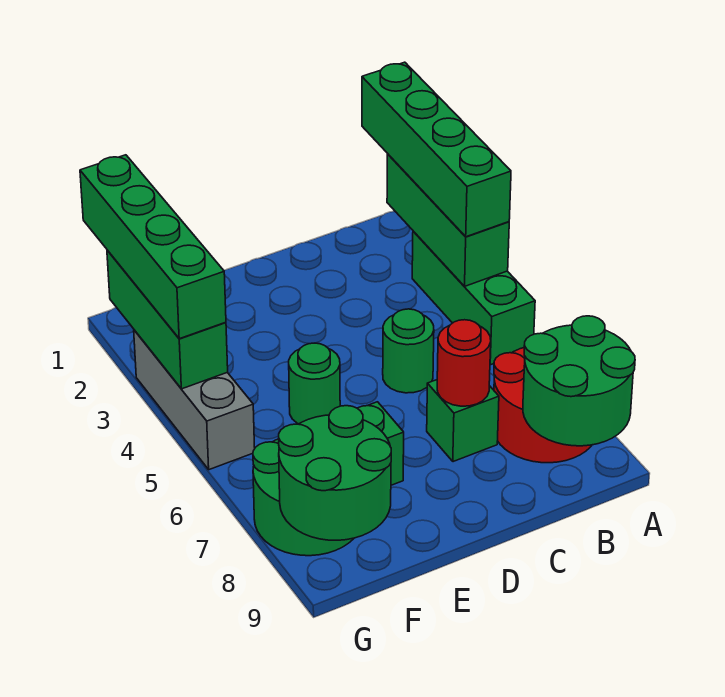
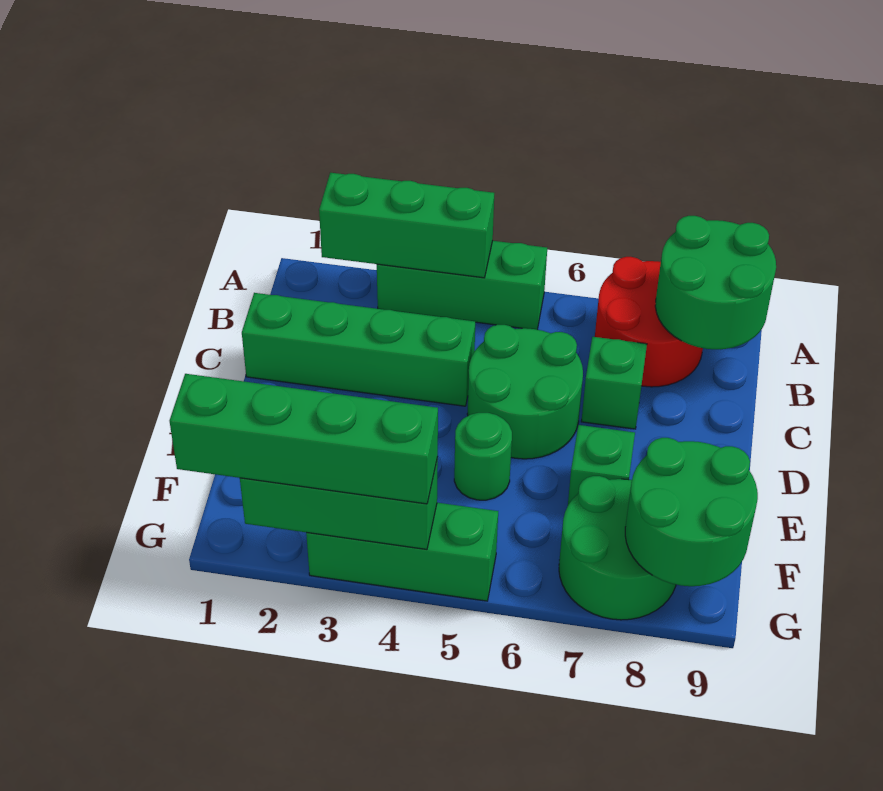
green brick A1:A4 level 3 -> green brick C1:C4 level 1
green round brick C5 level 1 -> green round brick C5:D6 level 1
red round brick C7 level 2 -> none
grey brick G3:G5 level 1 -> green brick G3:G5 level 1

